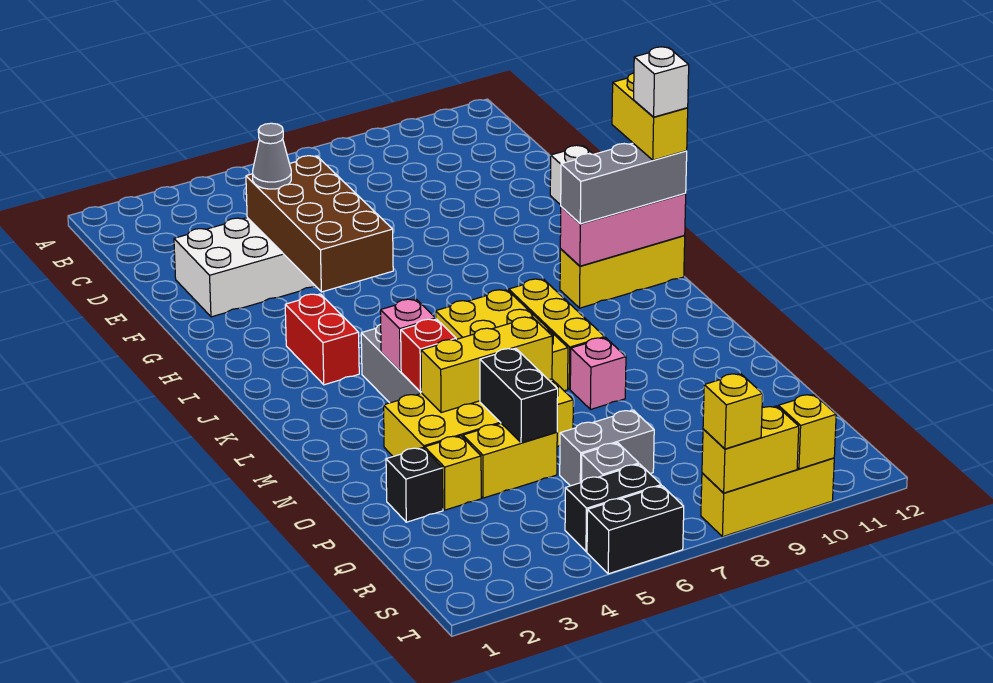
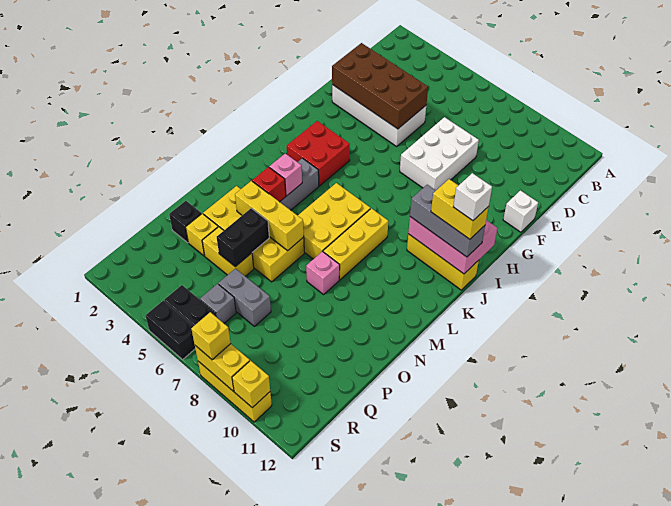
brown brick E4:H5 level 2 -> brown brick E2:F5 level 2
grey cone E4 level 3 -> none
none -> white brick E7:G8 level 1
red brick I3:J3 level 1 -> red brick I3:J4 level 1
yellow brick I12:J12 level 4 -> yellow brick J11:J12 level 4
pink brick J10:J12 level 2 -> pink brick I10:J12 level 2

